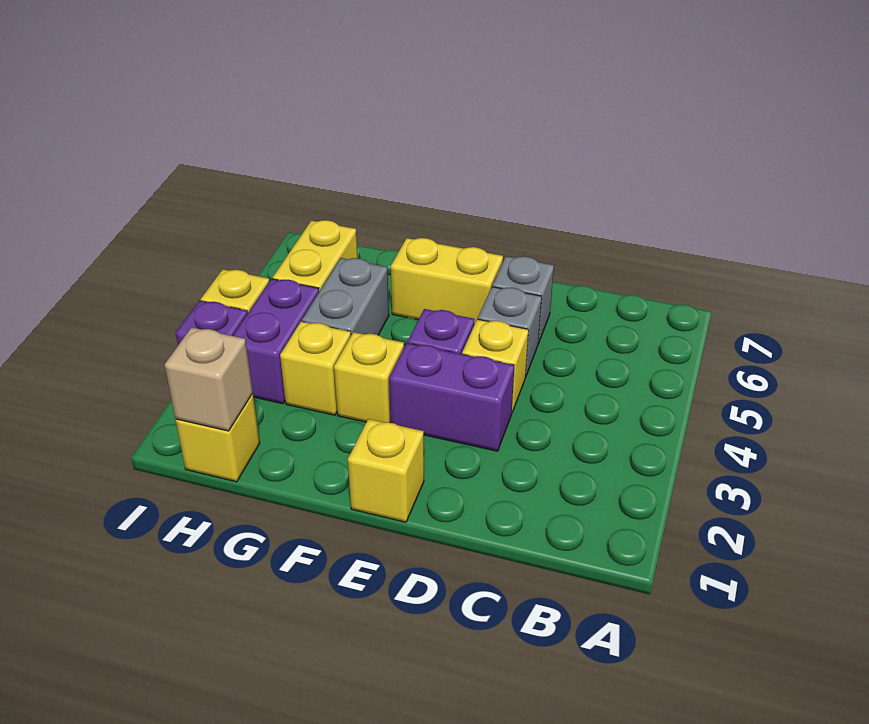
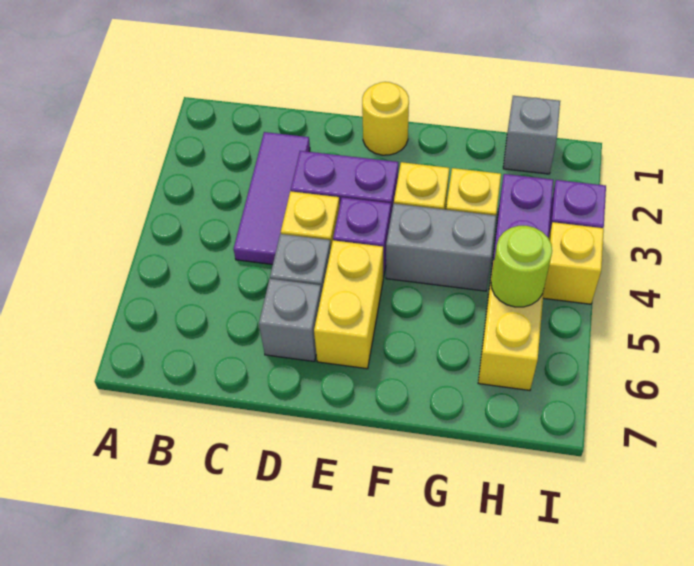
none -> purple tile C2:C4 level 1
yellow brick E1 level 1 -> yellow round brick E1 level 1
yellow brick E6:F6 level 1 -> yellow brick E5:E6 level 1
grey brick G4:G5 level 1 -> grey brick F4:G4 level 1
yellow brick H1 level 1 -> grey brick H1 level 1
tan brick H1 level 2 -> none
none -> lime round brick H5 level 2

